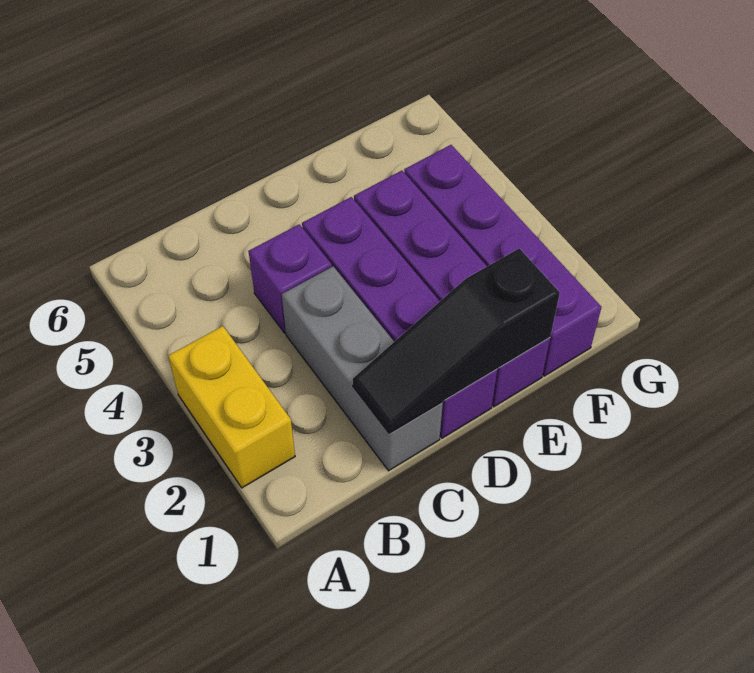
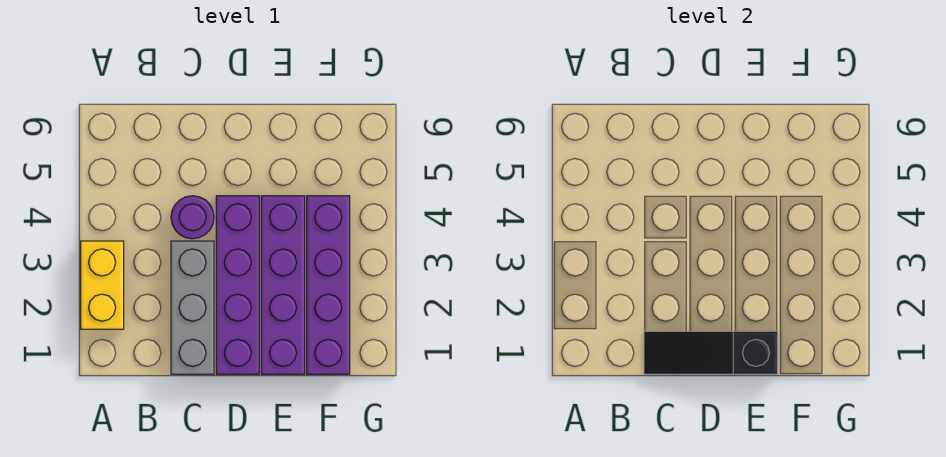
purple brick C4 level 1 -> purple round brick C4 level 1

